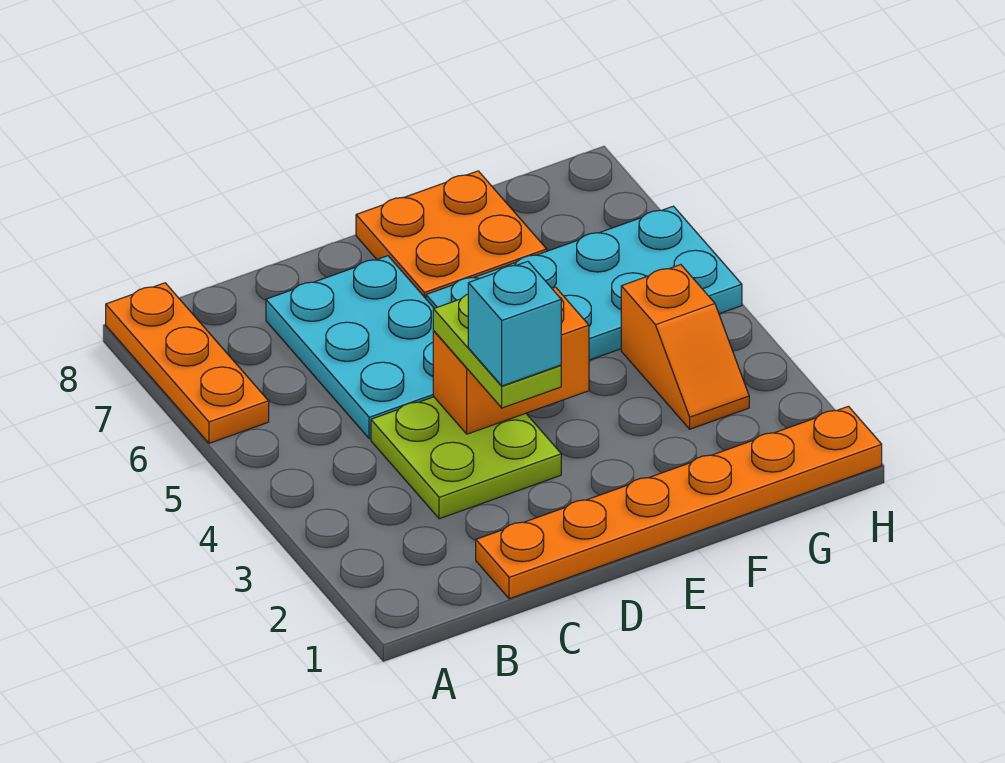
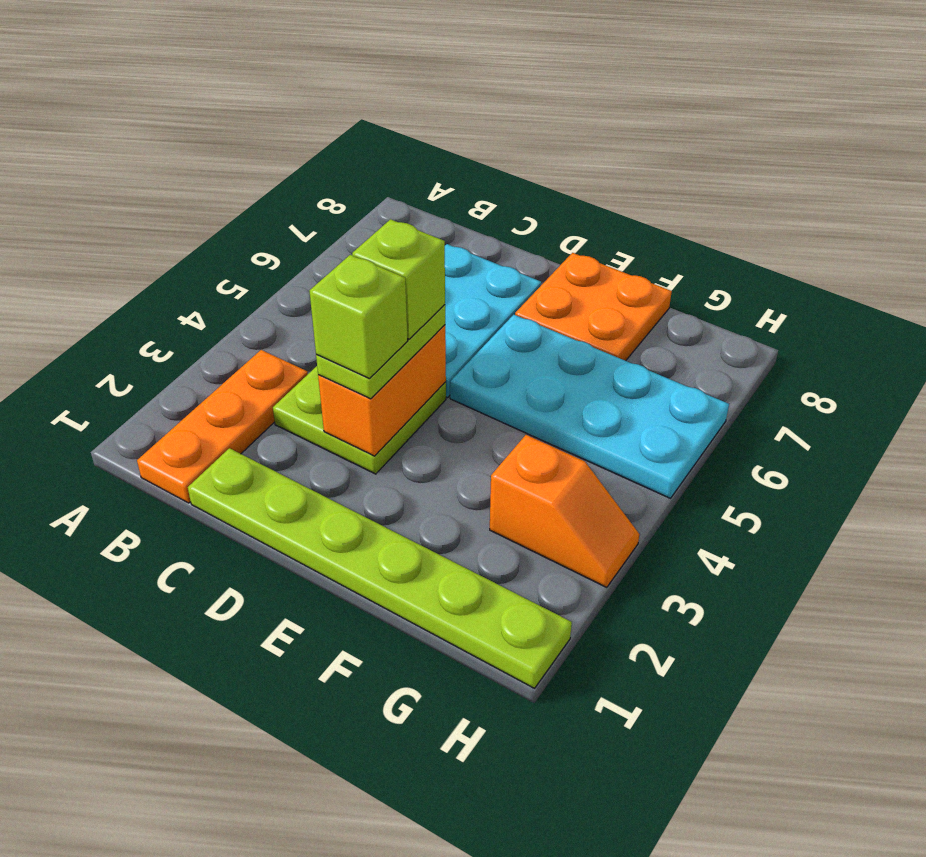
orange plate A6:A8 level 1 -> orange plate B1:B3 level 1
orange plate C1:H1 level 1 -> lime plate C1:H1 level 1
cyan brick D3 level 4 -> lime brick D3 level 4
orange brick D4:E4 level 2 -> orange brick D3:D4 level 2
none -> lime brick D4 level 4
orange slope G3:G4 level 1 top 4 -> orange slope G3:H3 level 1 top G

